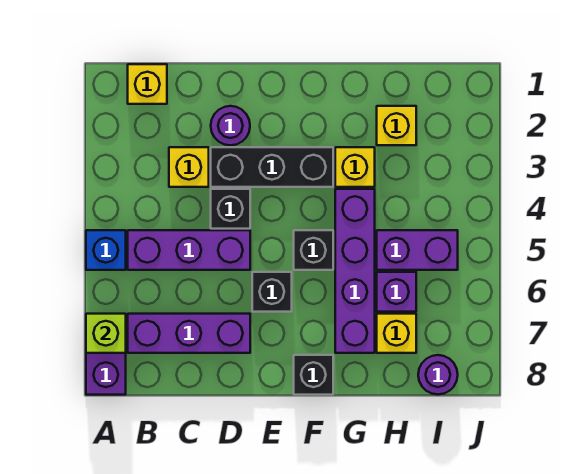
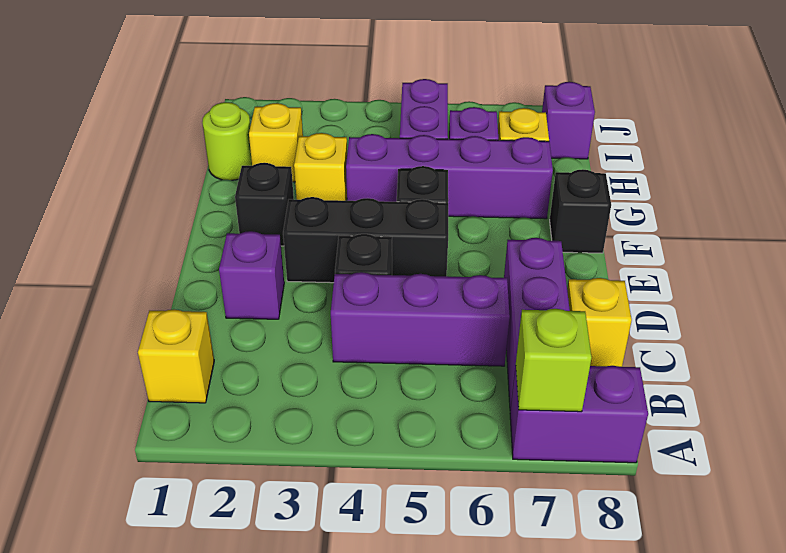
blue brick A5 level 1 -> none
purple brick B5:D5 level 1 -> purple brick C4:C6 level 1
yellow brick C3 level 1 -> yellow brick C8 level 1
purple round brick D2 level 1 -> purple brick D2 level 1
black brick D3:F3 level 1 -> black brick E3:E5 level 1
black brick E6 level 1 -> black brick F2 level 1
none -> lime round brick H1 level 1
purple round brick I8 level 1 -> purple brick I8 level 1

